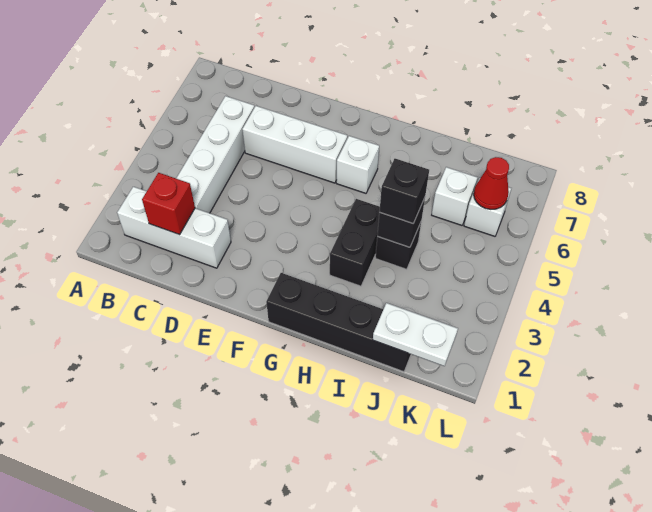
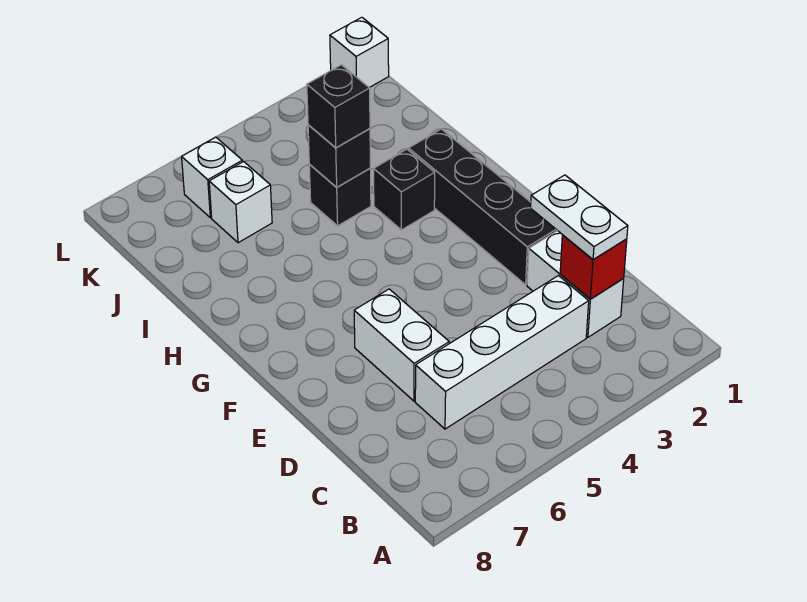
white brick B2:D2 level 1 -> white brick C2:D2 level 1
white brick D6:F6 level 1 -> white brick D6:E6 level 1
black brick G1:J1 level 1 -> black brick E2:H2 level 1
white brick G6 level 1 -> white brick L1 level 1
black brick H3:H4 level 1 -> black brick H3 level 1
white plate J1:K1 level 2 -> white plate C2:D2 level 3
red cone K6 level 2 -> none

